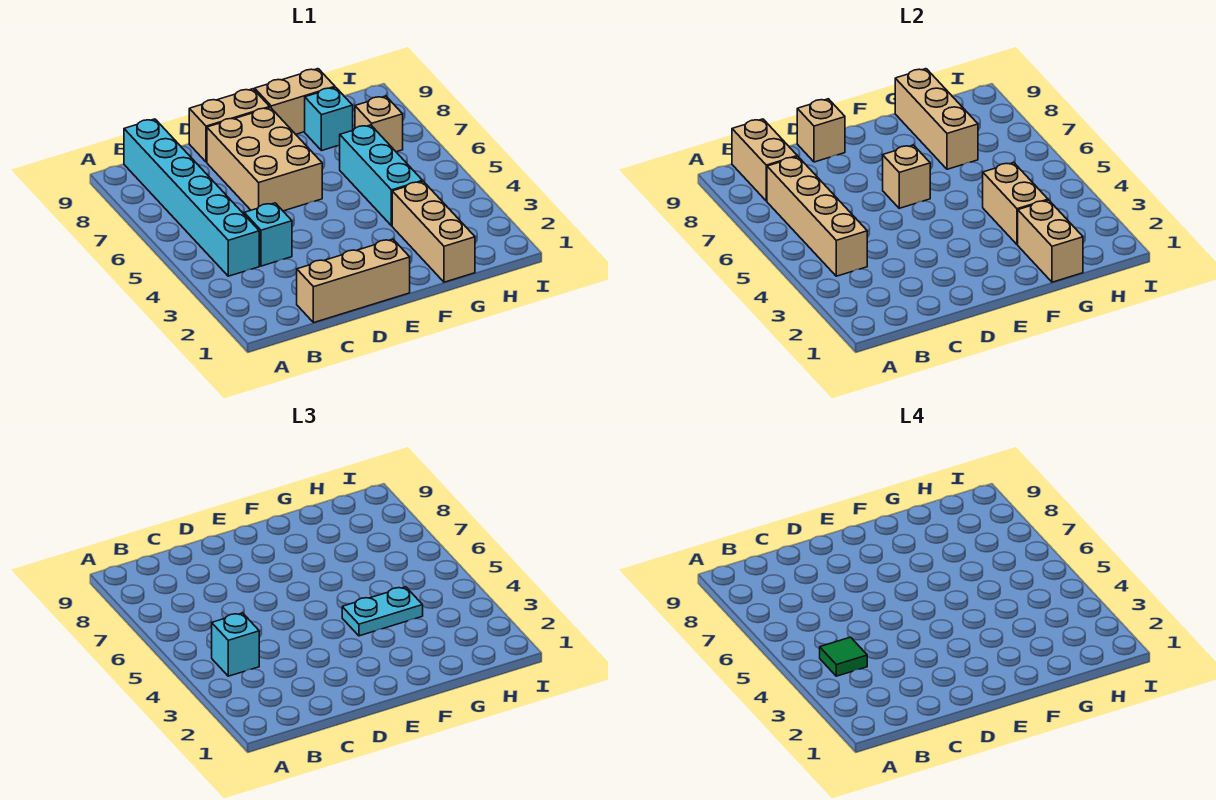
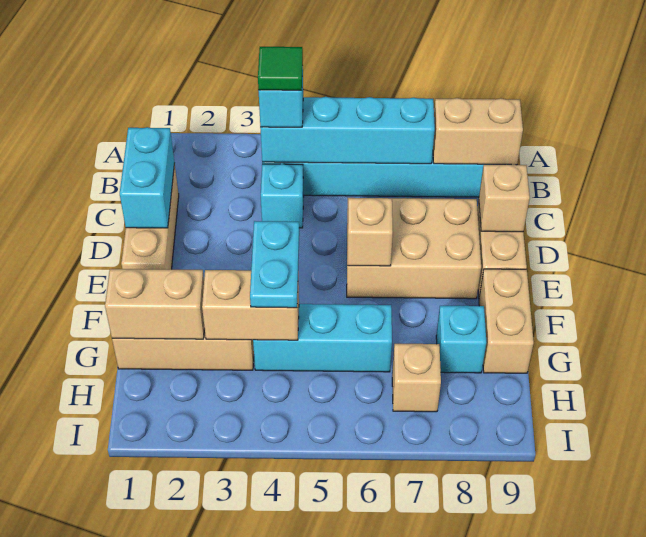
tan brick B4:B7 level 2 -> cyan brick B4:B7 level 2
none -> cyan brick C1:D1 level 2
tan brick G7:G9 level 2 -> none

